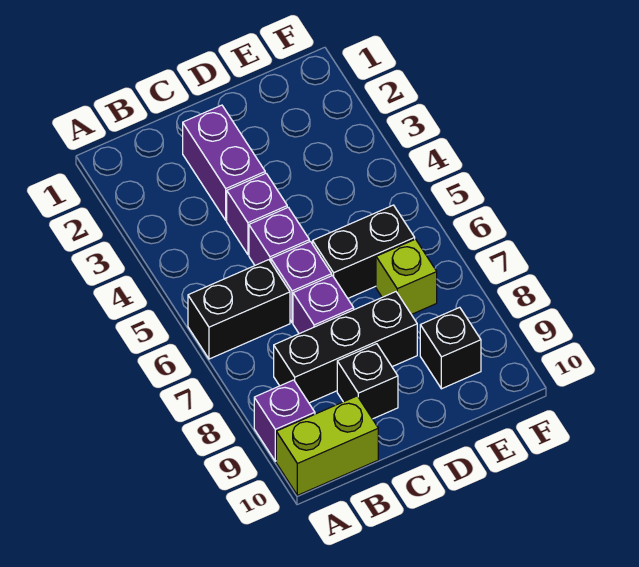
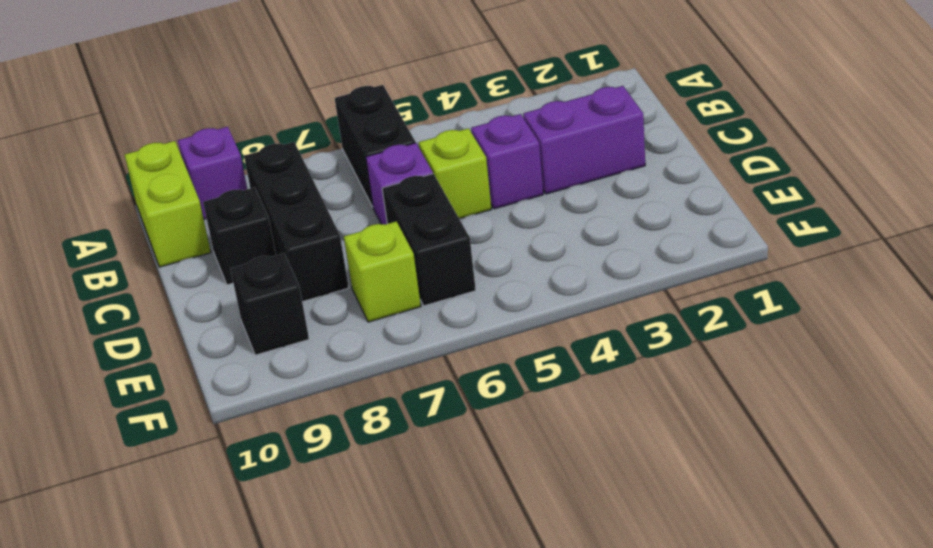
purple brick C5 level 1 -> lime brick C5 level 1
purple brick C7 level 1 -> none

